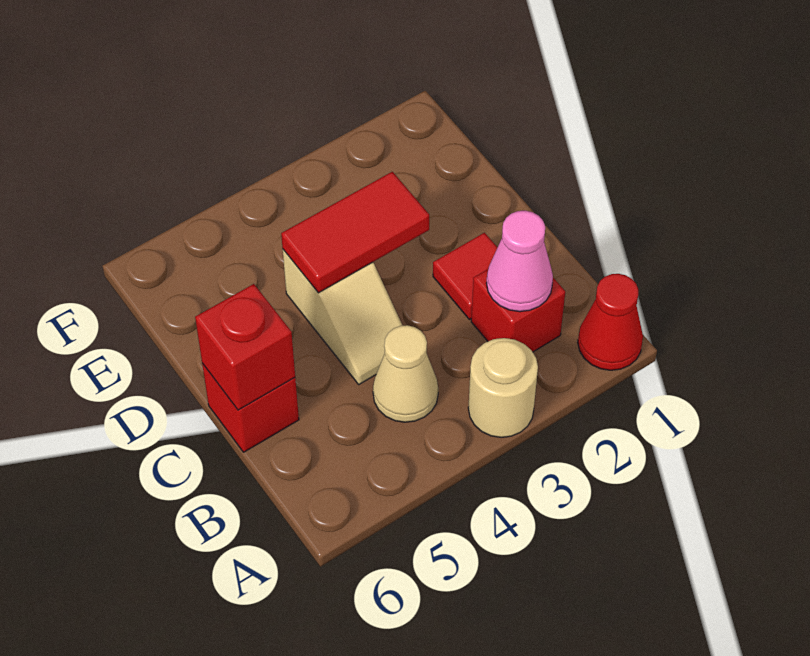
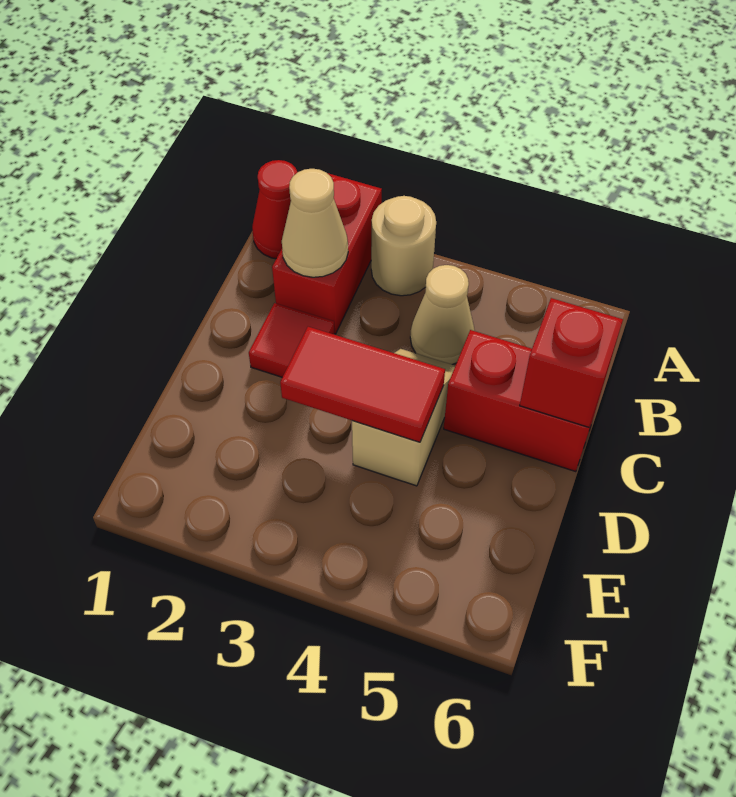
red brick B2 level 1 -> red brick A2:B2 level 1
pink cone B2 level 2 -> tan cone B2 level 2
red brick C6 level 1 -> red brick C5:C6 level 1

